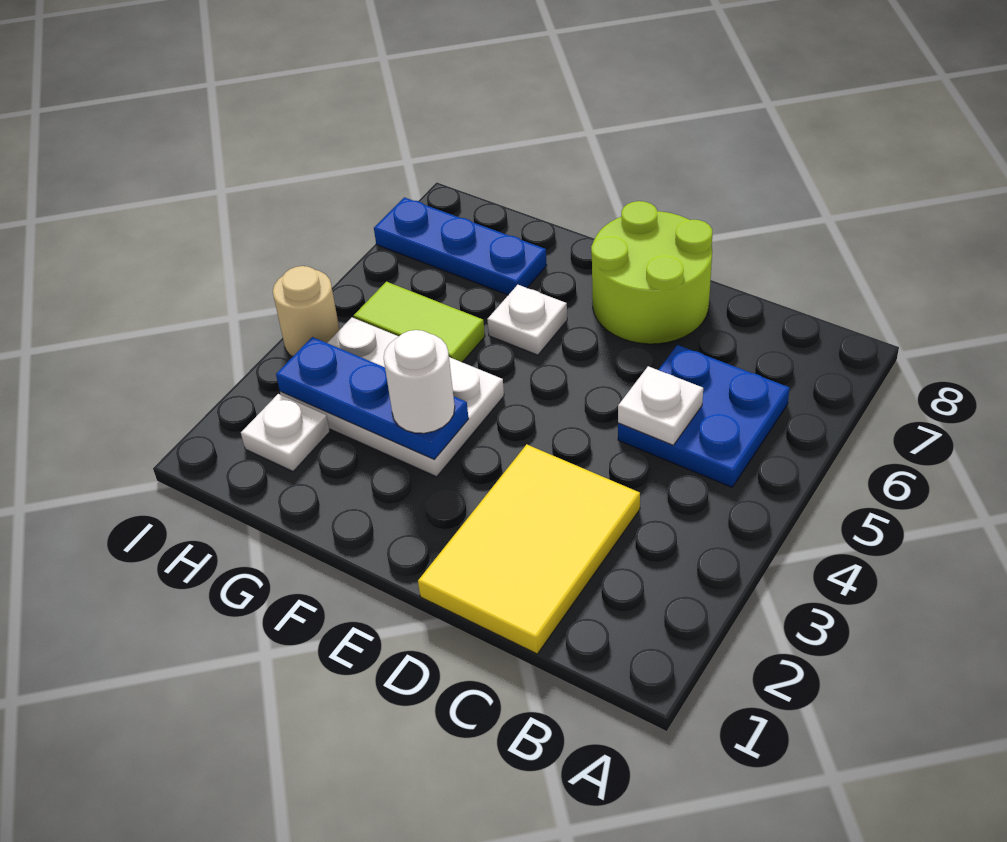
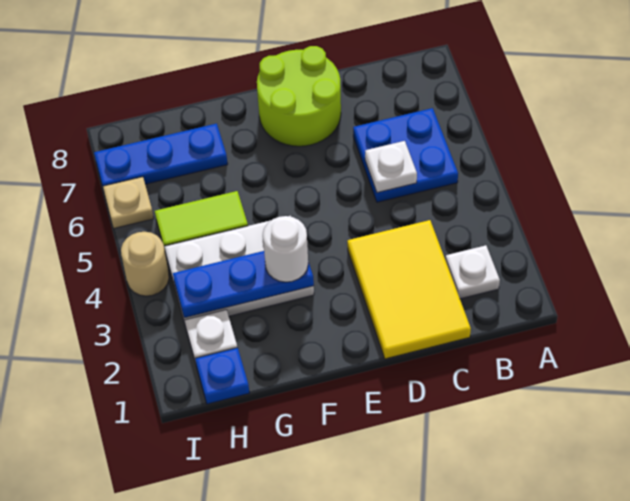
white plate F6 level 1 -> white plate B2 level 1
none -> blue plate H1 level 1
none -> tan plate I6 level 1

